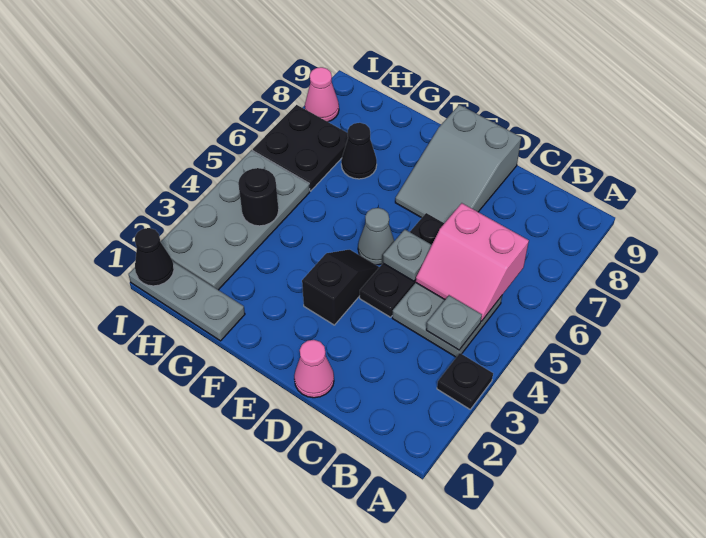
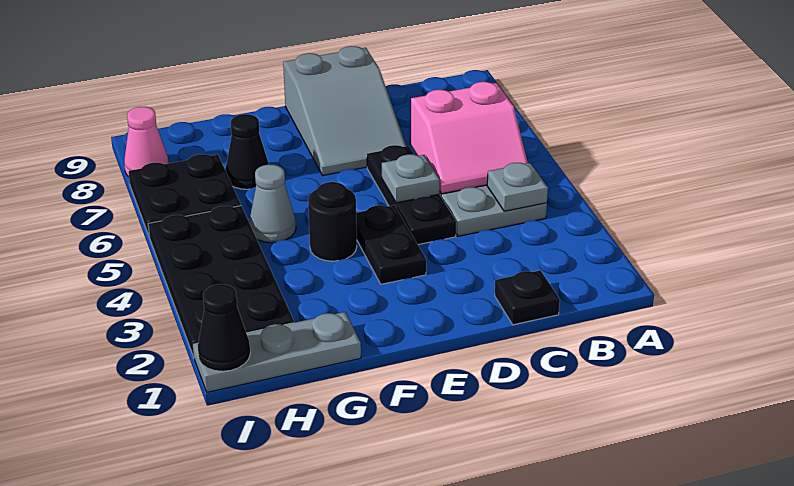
black plate A3 level 1 -> black plate C1 level 1
pink cone D1 level 1 -> none
black slope E3:E4 level 1 top 3 -> black plate E3:E4 level 1
grey cone E5 level 1 -> grey cone G5 level 1
grey plate H2:I5 level 1 -> black plate H2:I5 level 1
black round brick H4 level 2 -> black round brick F4 level 1

